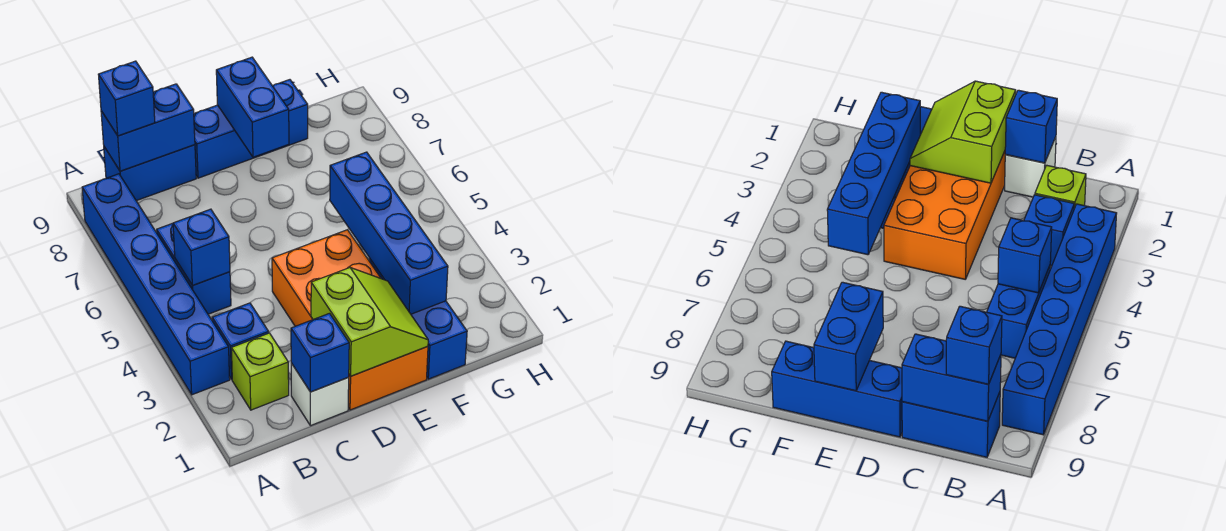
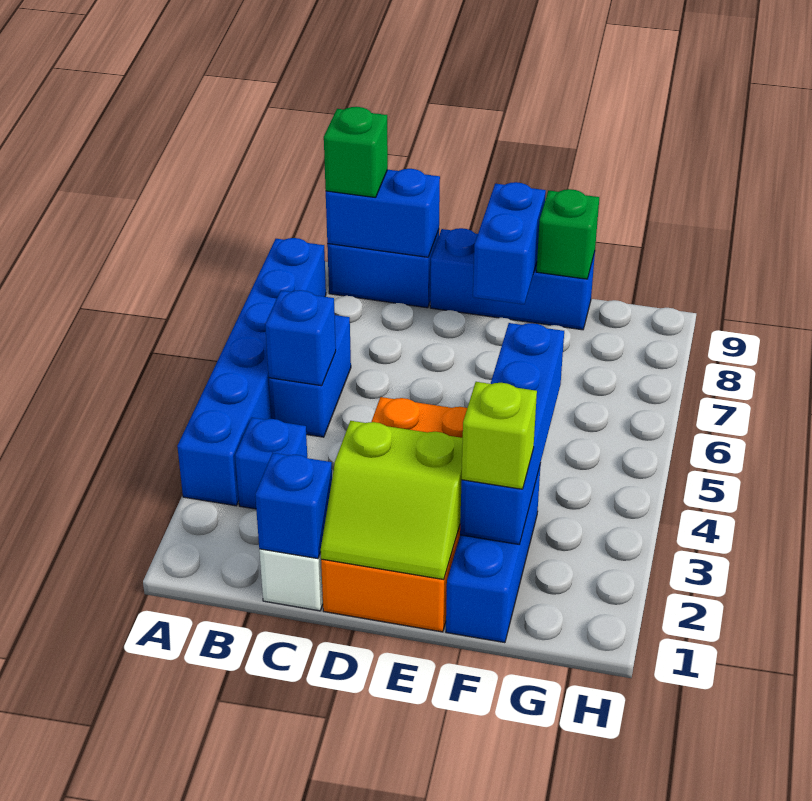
lime brick B2 level 1 -> lime brick F2 level 3
blue brick B9 level 3 -> green brick B9 level 3
lime slope D1:E2 level 2 top D -> lime slope D1:E2 level 2 top 2
none -> green brick F9 level 2

